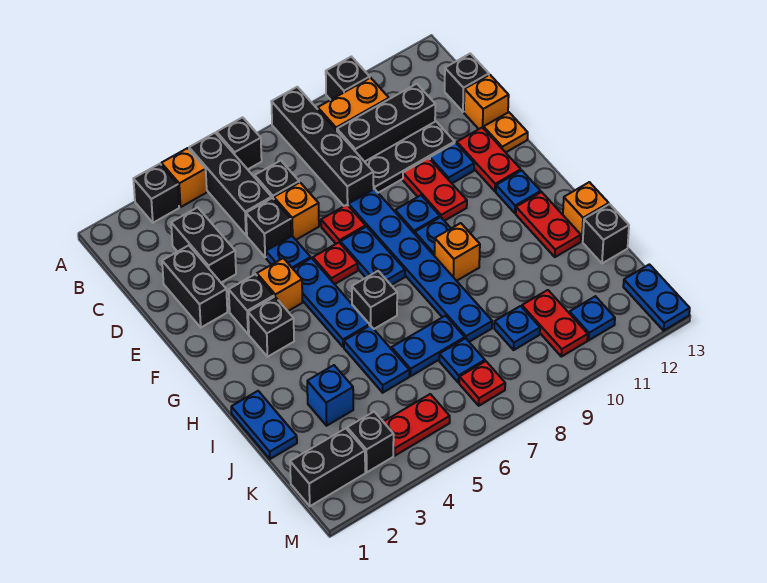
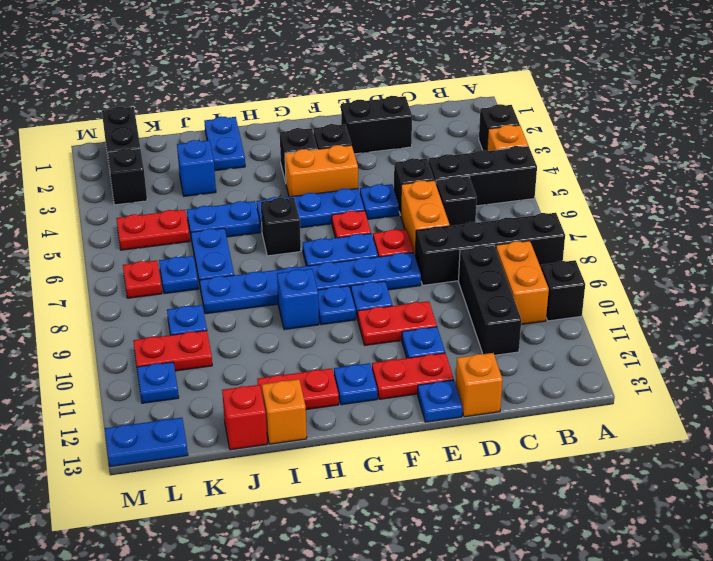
black brick A6 level 1 -> none
black brick C3:D3 level 1 -> none
black brick C13 level 1 -> none
orange brick D6 level 1 -> orange brick D6:D7 level 1
black plate D9:D11 level 1 -> none
orange plate E13 level 1 -> blue plate E13 level 1
orange brick F4 level 1 -> orange brick F4:G4 level 1
orange brick H9 level 1 -> blue brick H9 level 1
blue plate I1:J1 level 1 -> blue plate I1:I2 level 1
black brick J13 level 1 -> red brick J13 level 1
red plate L4:L5 level 1 -> red plate K5:L5 level 1

